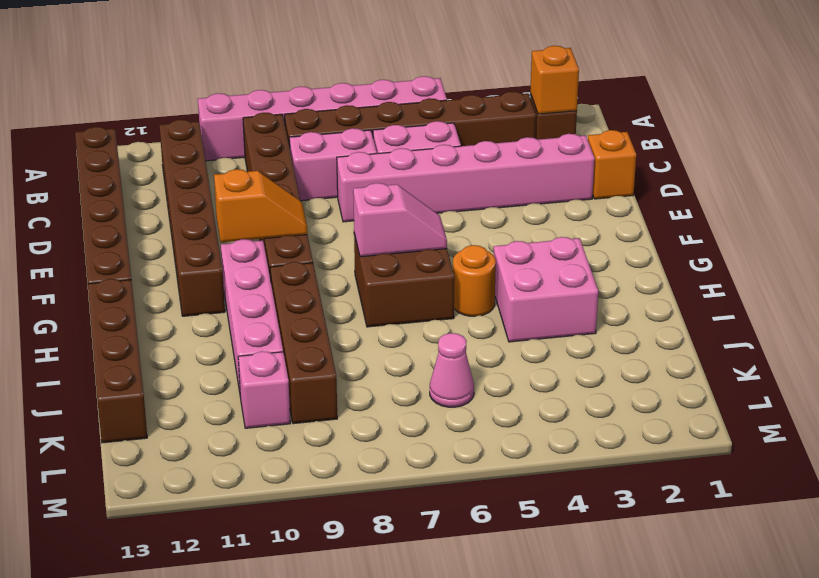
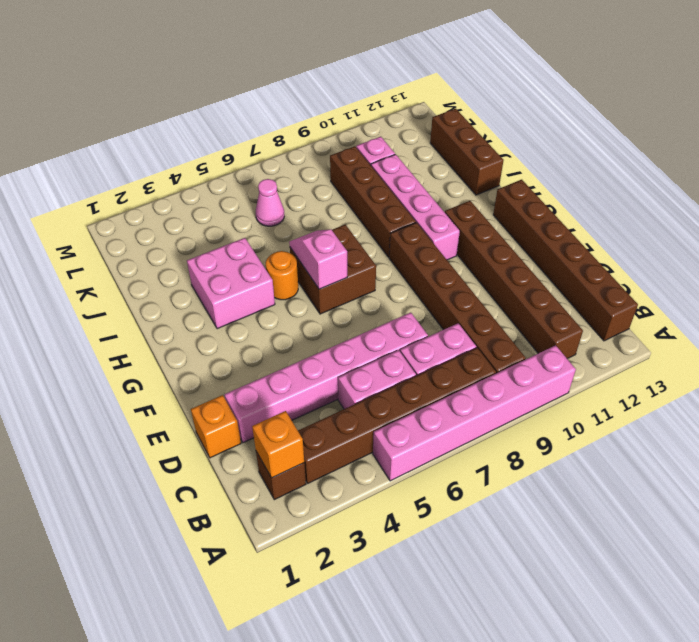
orange slope F9:F10 level 2 top 10 -> none
pink slope G6:G7 level 2 top 7 -> pink slope G6:H6 level 2 top G
brown brick H13:K13 level 1 -> brown brick I13:K13 level 1

